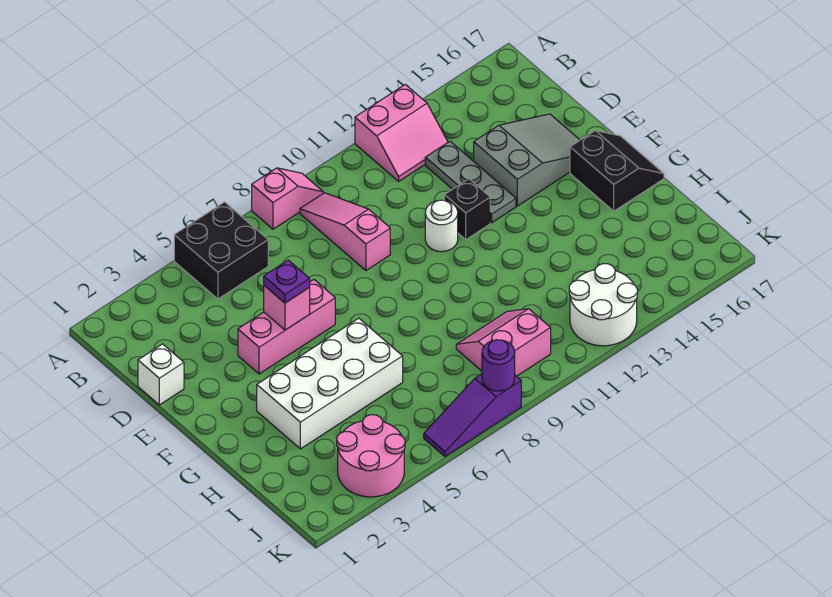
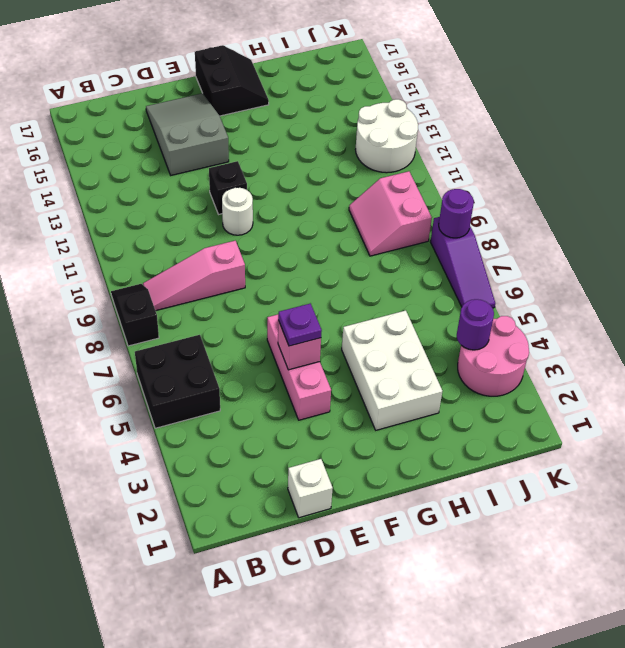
pink slope A8:A9 level 1 top 8 -> black slope A8:A9 level 1 top 8
pink slope A12:B13 level 1 top A -> none
grey plate C13:E13 level 1 -> none
black slope F16:G17 level 1 top 16 -> black slope F16:G17 level 1 top F
white brick G3:H6 level 1 -> white brick G3:H5 level 1
none -> purple round brick J4 level 2

